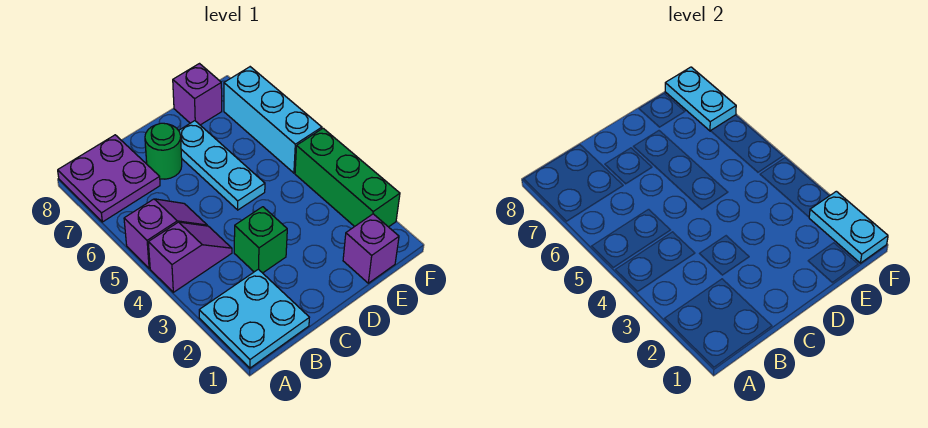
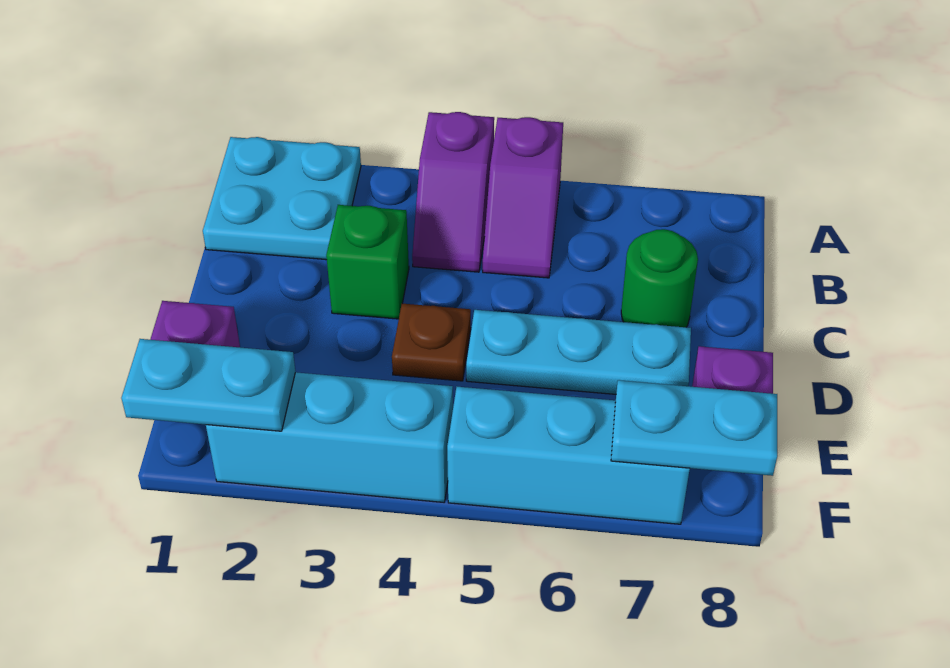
purple plate A7:B8 level 1 -> none
none -> brown plate D4 level 1
green brick F2:F4 level 1 -> cyan brick F2:F4 level 1

